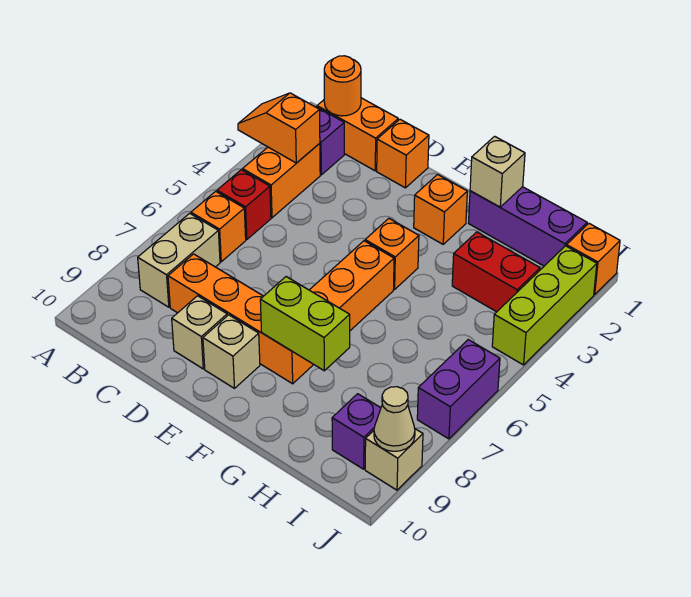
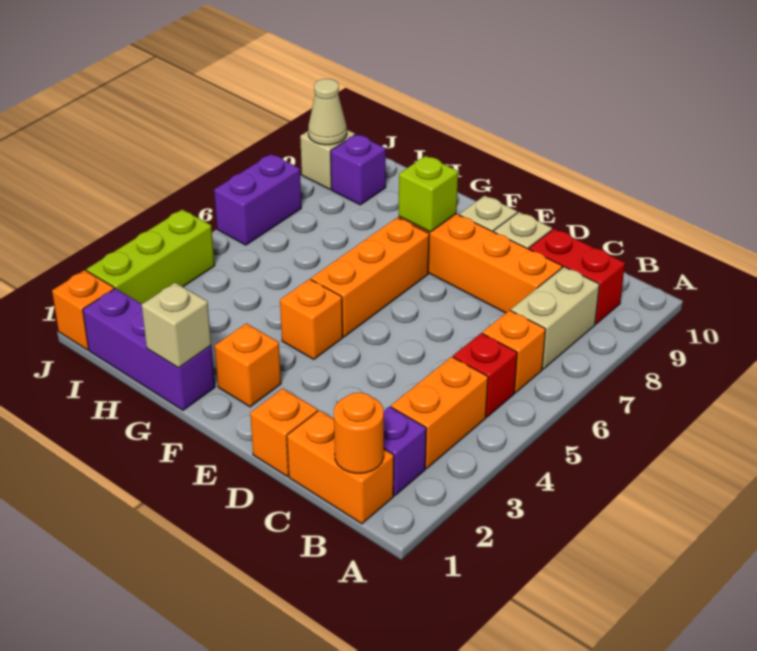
orange slope A3:B3 level 2 top B -> none
lime brick F8:G8 level 2 -> lime brick F8 level 2
red brick H3:I3 level 1 -> red brick B9:C9 level 1

